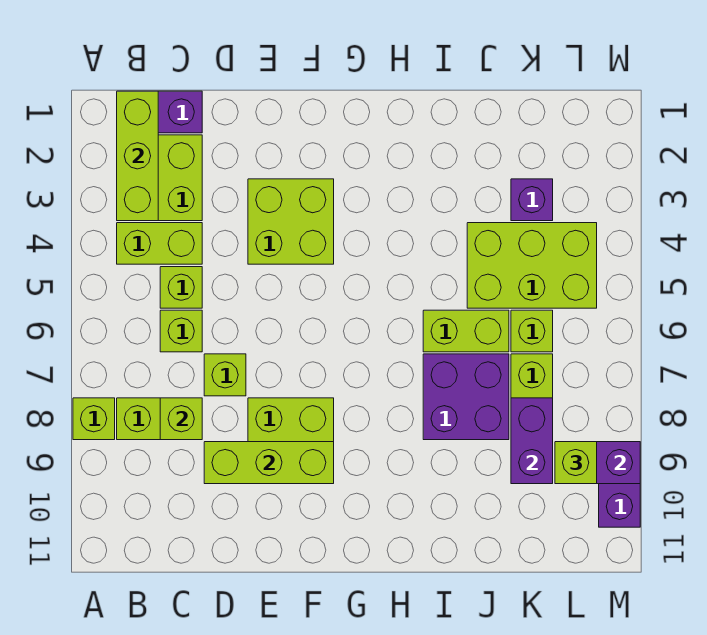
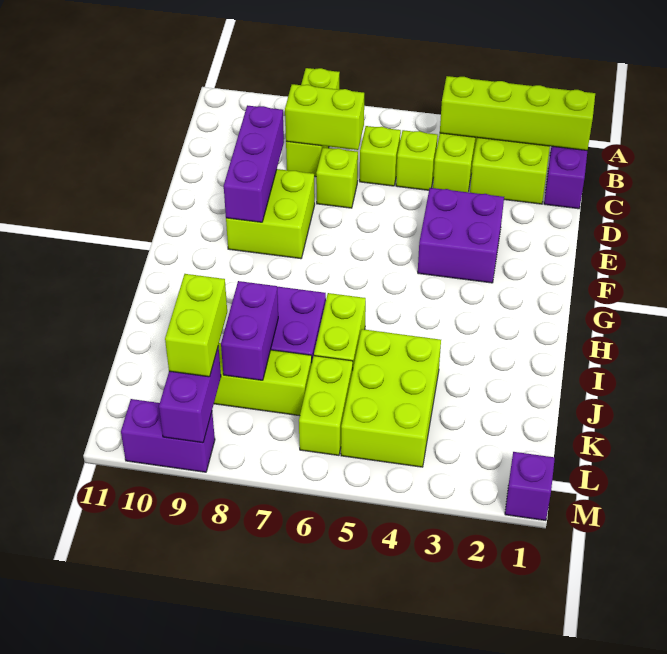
lime brick B1:B3 level 2 -> lime brick B1:B4 level 2
lime brick C8 level 2 -> lime brick C7:C8 level 2
lime brick D9:F9 level 2 -> purple brick D9:F9 level 2
lime brick E3:F4 level 1 -> purple brick E3:F4 level 1
purple brick K3 level 1 -> purple brick M1 level 1
lime brick K6 level 1 -> lime brick K6:L6 level 1
purple brick K8:K9 level 2 -> purple brick J8:K8 level 2
lime brick L9 level 3 -> lime brick K9:L9 level 3

